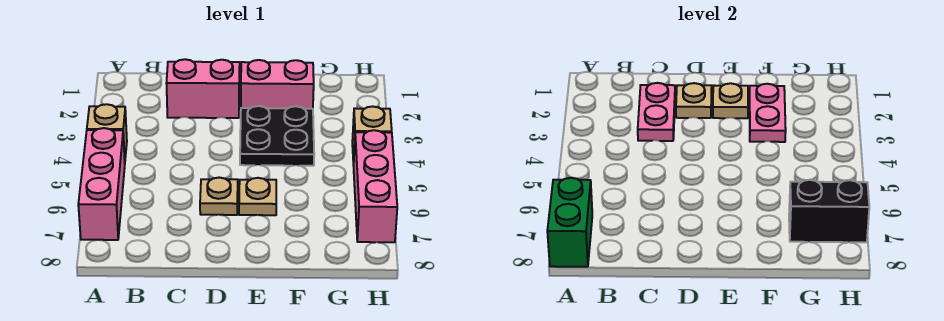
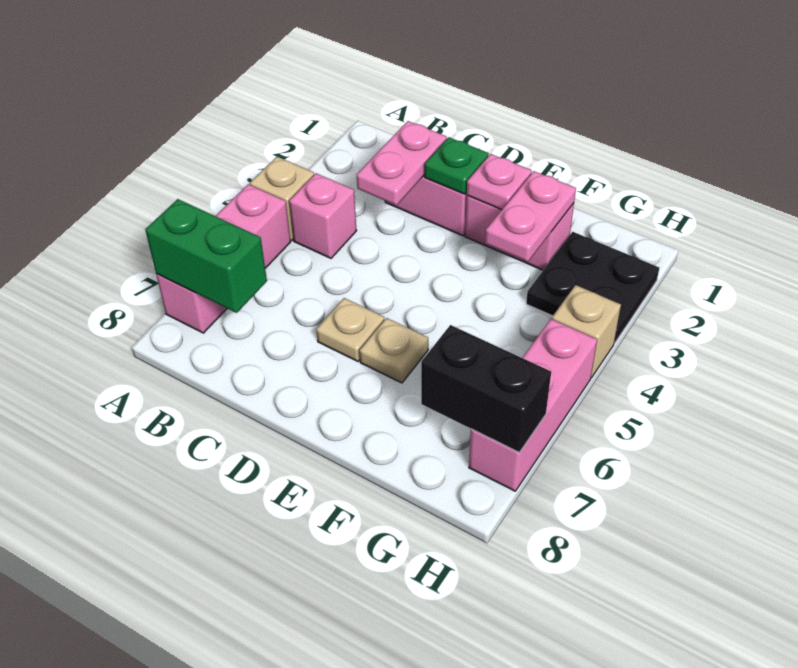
green brick A7:A8 level 2 -> green brick A7:B7 level 2
none -> pink brick B4 level 1
tan plate D2 level 2 -> green plate D2 level 2
tan plate E2 level 2 -> pink plate E2 level 2
black plate E3:F4 level 1 -> black plate G2:H3 level 1

